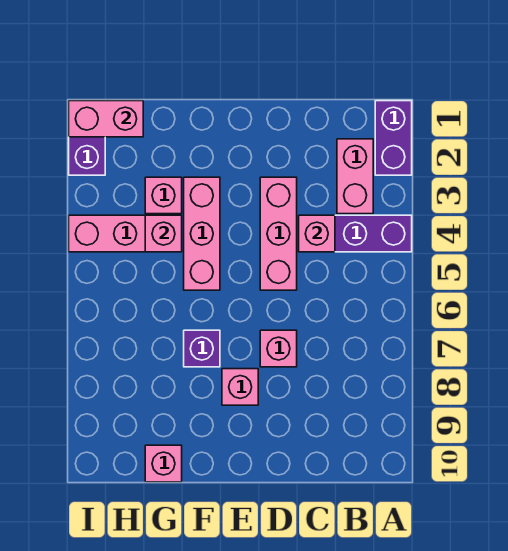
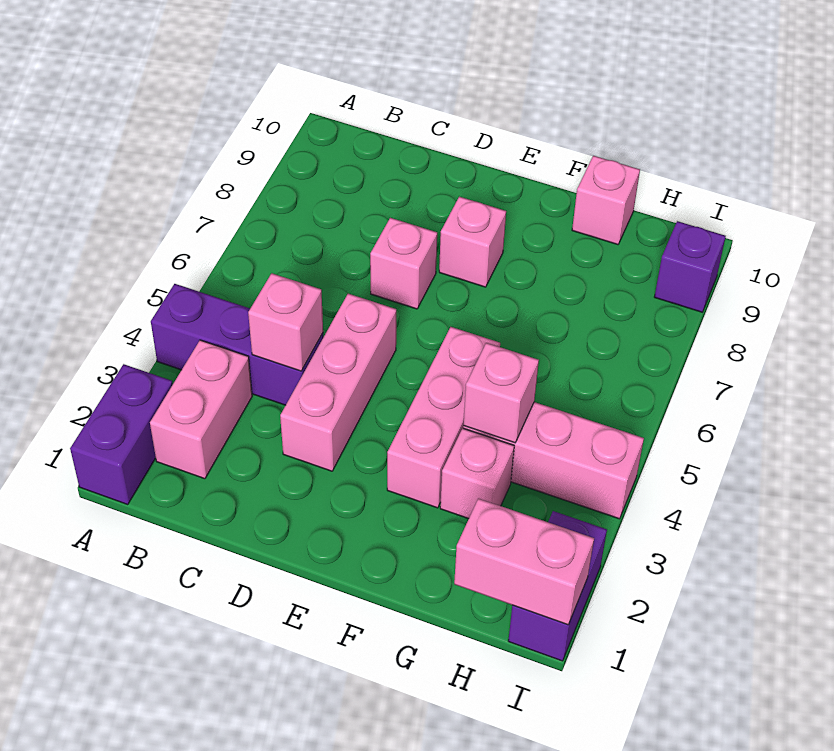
purple brick F7 level 1 -> purple brick I9 level 1

